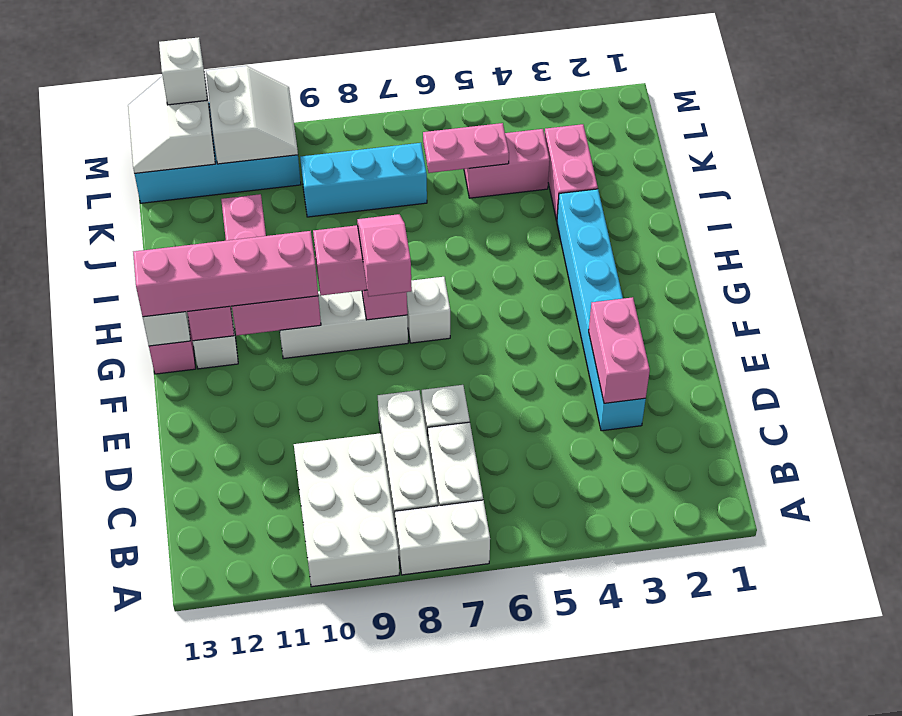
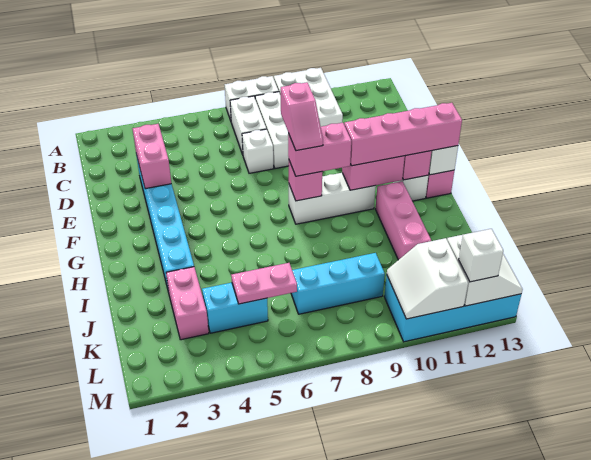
white brick G7 level 1 -> none
pink brick K4:K5 level 1 -> cyan brick K4:K5 level 1

